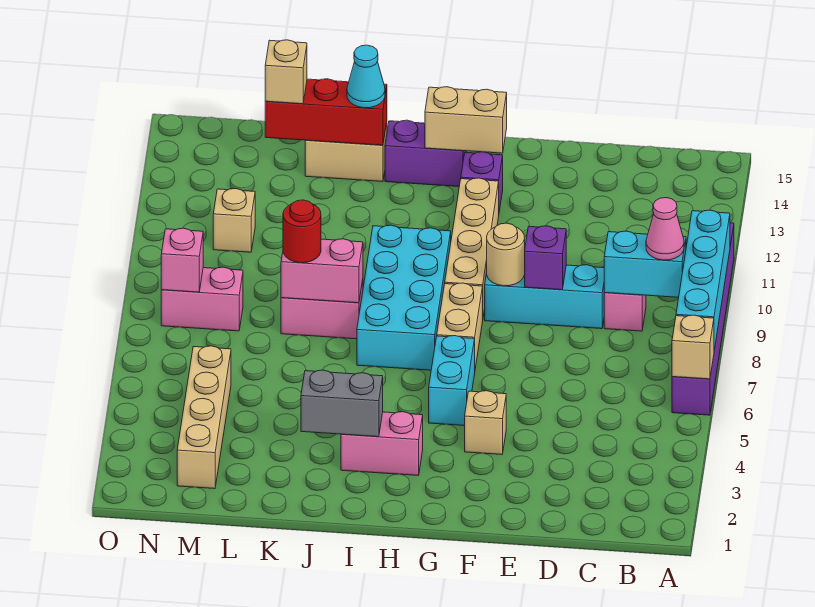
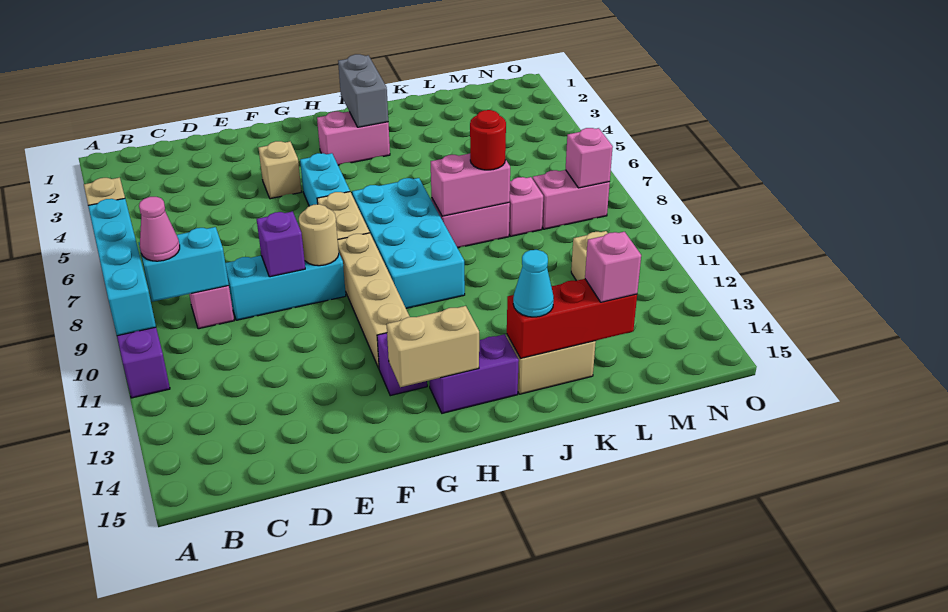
grey brick I3:J3 level 2 -> grey brick I2:I3 level 2
none -> pink brick L8 level 1
tan brick L14 level 3 -> pink brick L14 level 3
tan brick M2:M5 level 1 -> none

